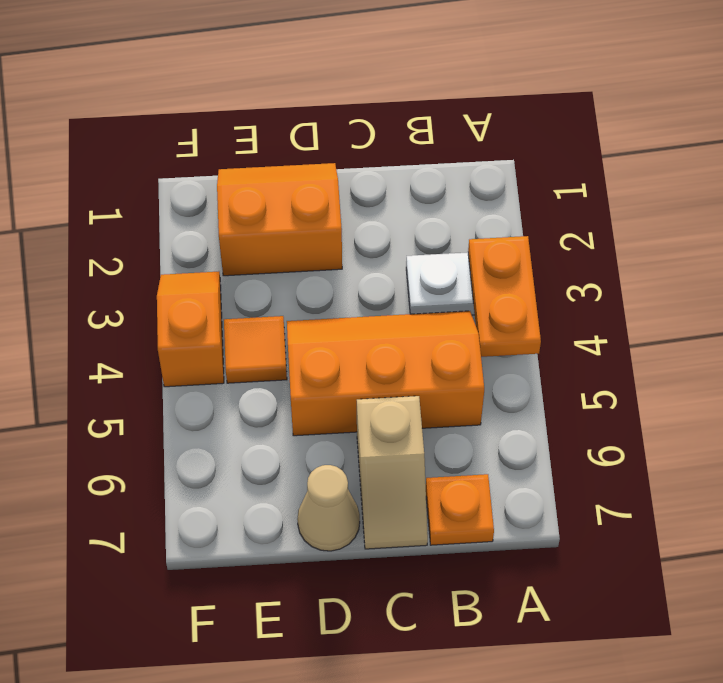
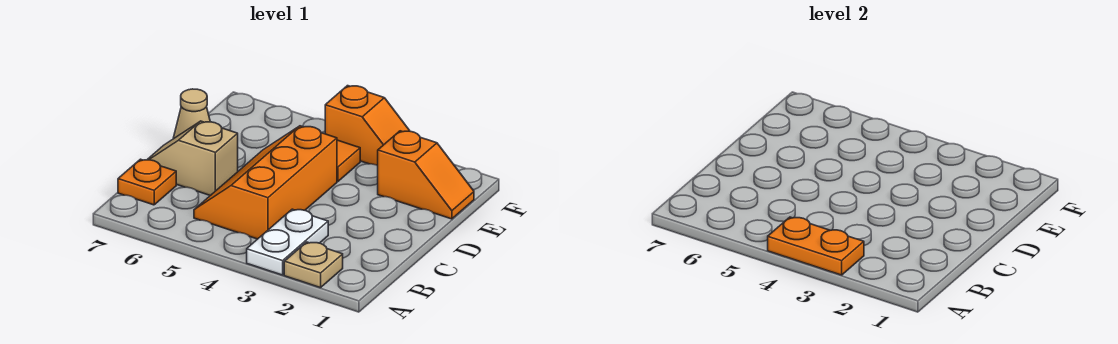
none -> tan plate A2 level 1
orange slope B4:D5 level 1 top 5 -> orange slope B4:D5 level 1 top 4
orange slope D1:E2 level 1 top 2 -> orange slope E1:E2 level 1 top 2

